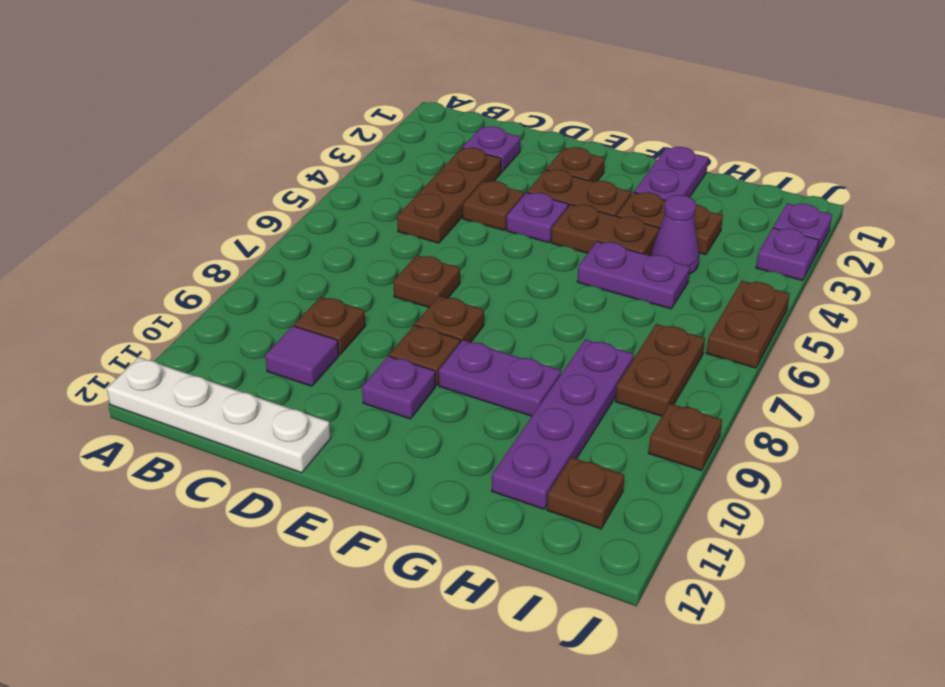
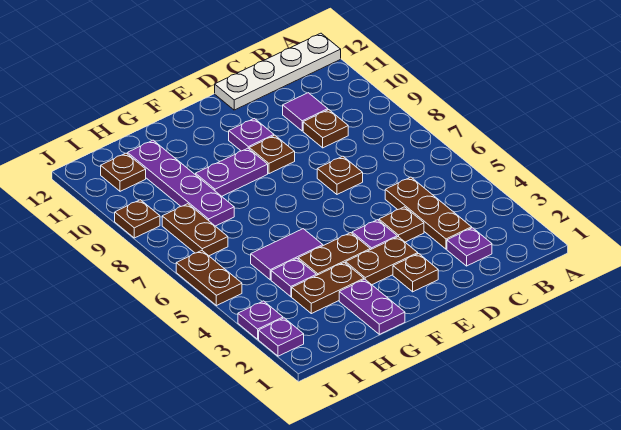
brown plate E8 level 1 -> none
purple plate G5:H5 level 1 -> purple tile G5:H5 level 1
purple cone H4 level 1 -> purple plate H4 level 1

